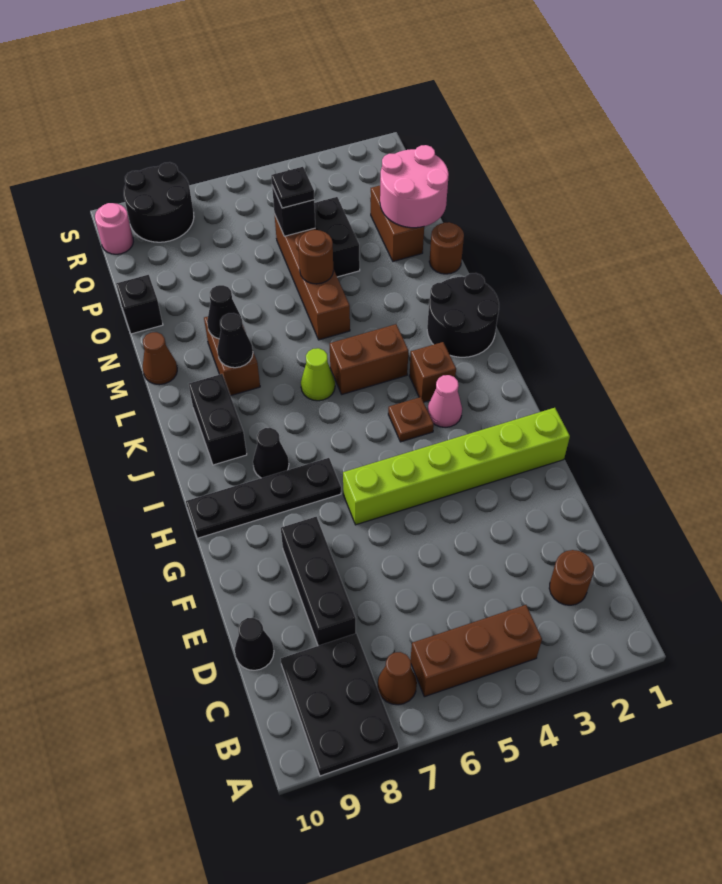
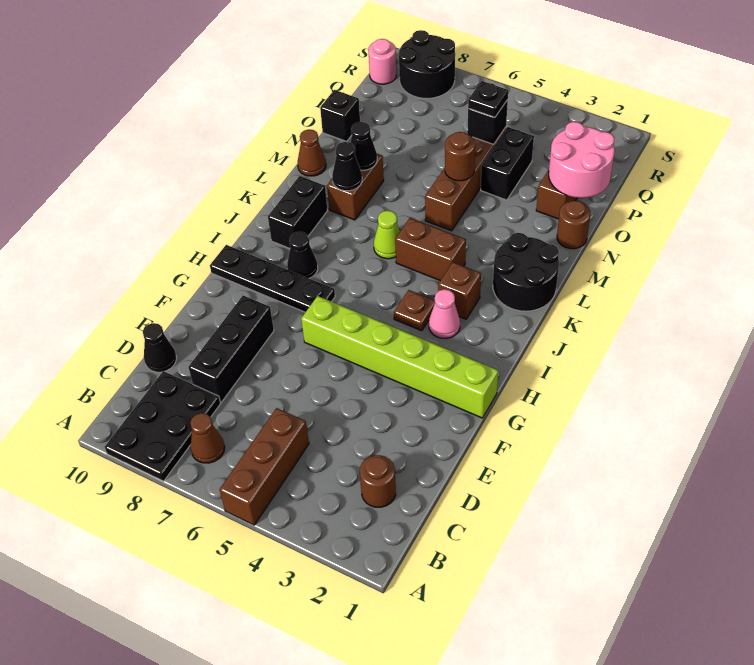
brown brick B4:B6 level 1 -> brown brick A5:C5 level 1

